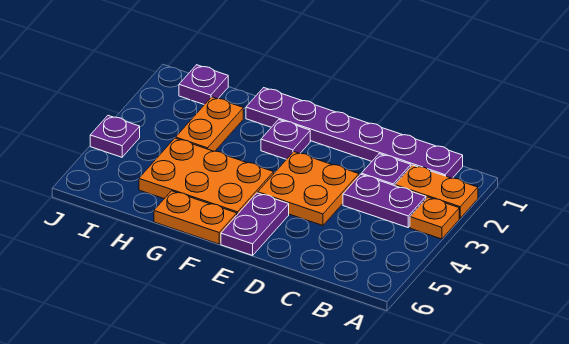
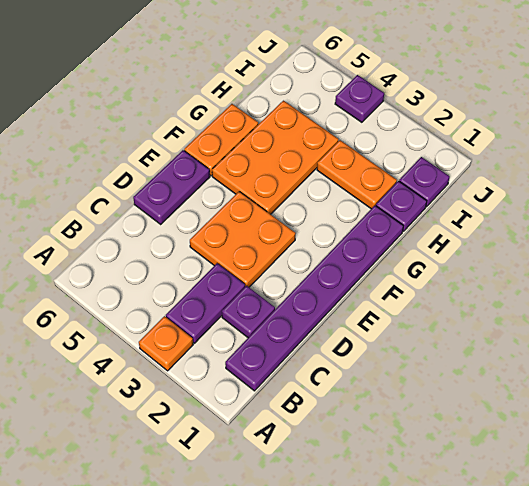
orange plate A2:B2 level 1 -> none
purple plate E5:E6 level 1 -> purple plate D6:E6 level 1
purple plate F2 level 1 -> purple plate H1 level 1

